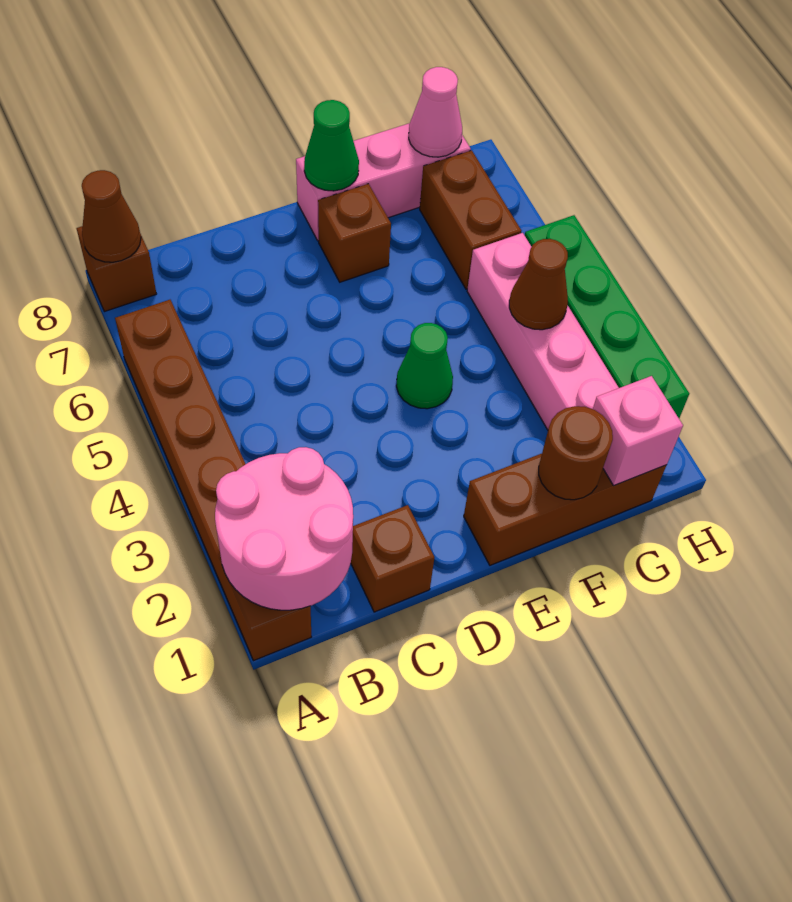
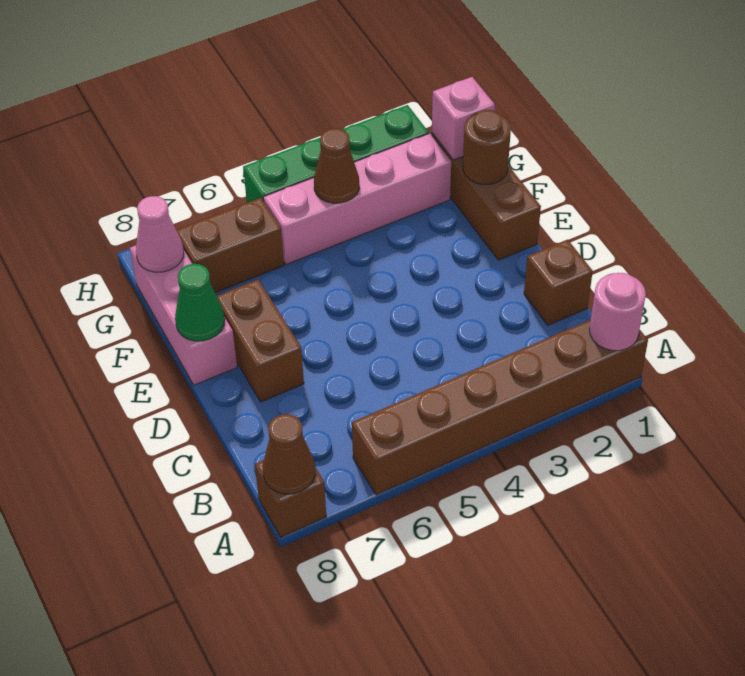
pink round brick A1:B2 level 2 -> pink round brick A1 level 2
green cone E4 level 1 -> none
brown brick E7 level 1 -> brown brick D7:E7 level 1

